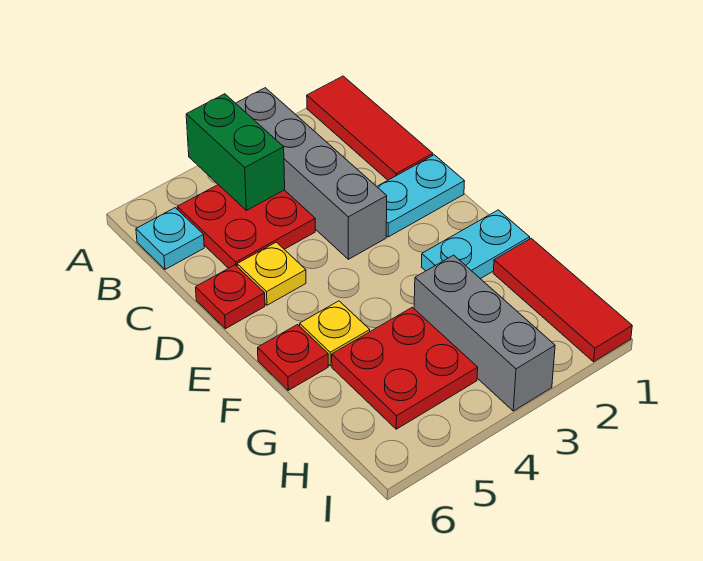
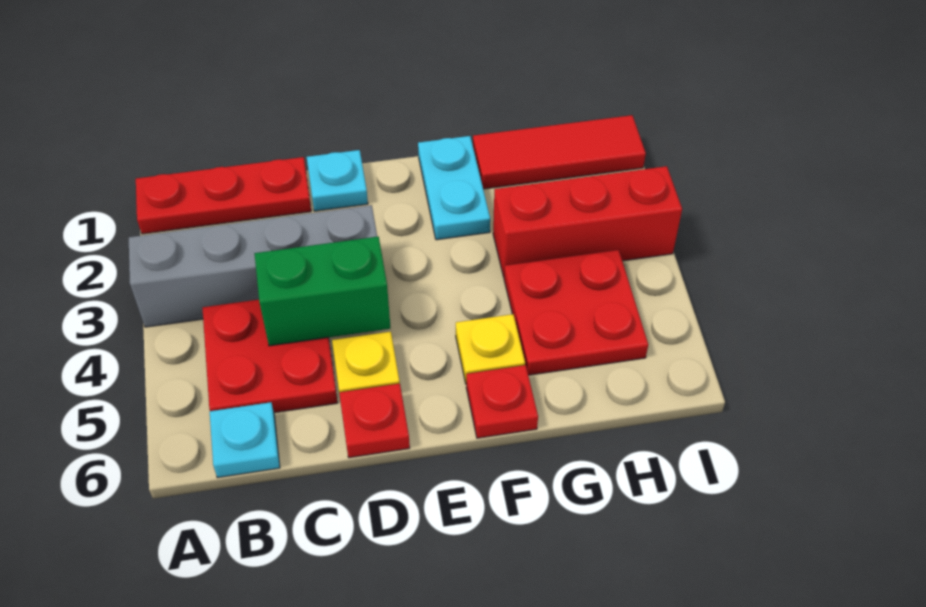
red tile A1:C1 level 1 -> red plate A1:C1 level 1
green brick A4:B4 level 2 -> green brick C4:D4 level 2
cyan plate D1:D2 level 1 -> cyan plate D1 level 1
grey brick G3:I3 level 1 -> red brick G3:I3 level 1

